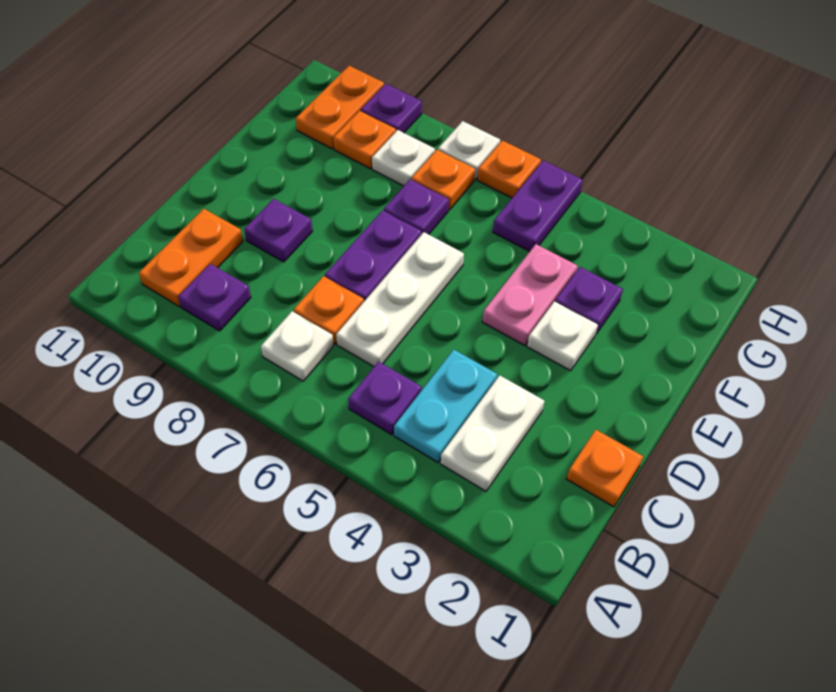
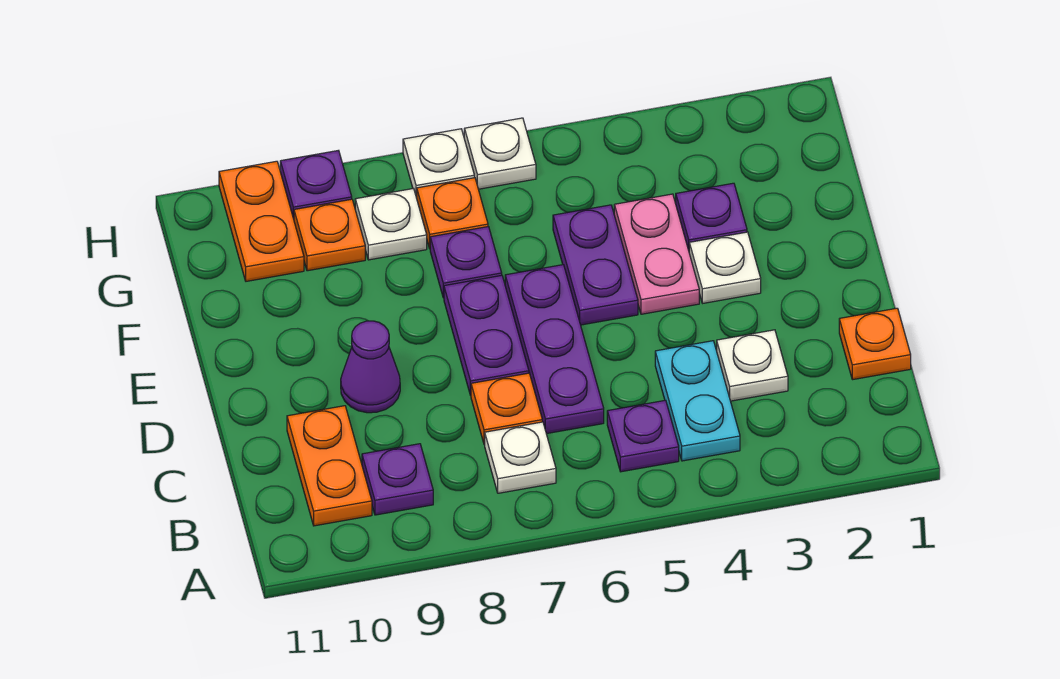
white plate B3:C3 level 1 -> white plate C3 level 1
white plate C6:E6 level 1 -> purple plate C6:E6 level 1
purple plate D9 level 1 -> purple cone D9 level 1
purple plate G5:H5 level 1 -> purple plate E5:F5 level 1
orange plate H6 level 1 -> white plate H6 level 1

